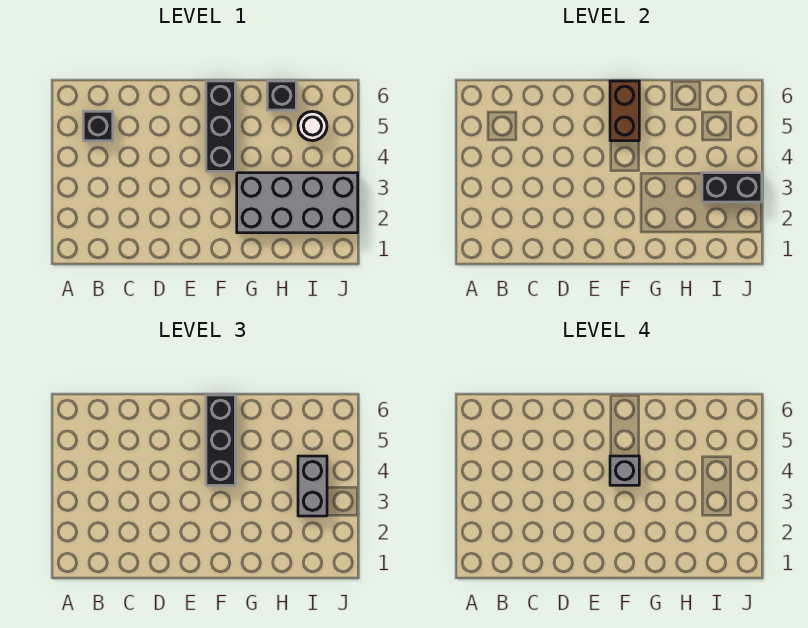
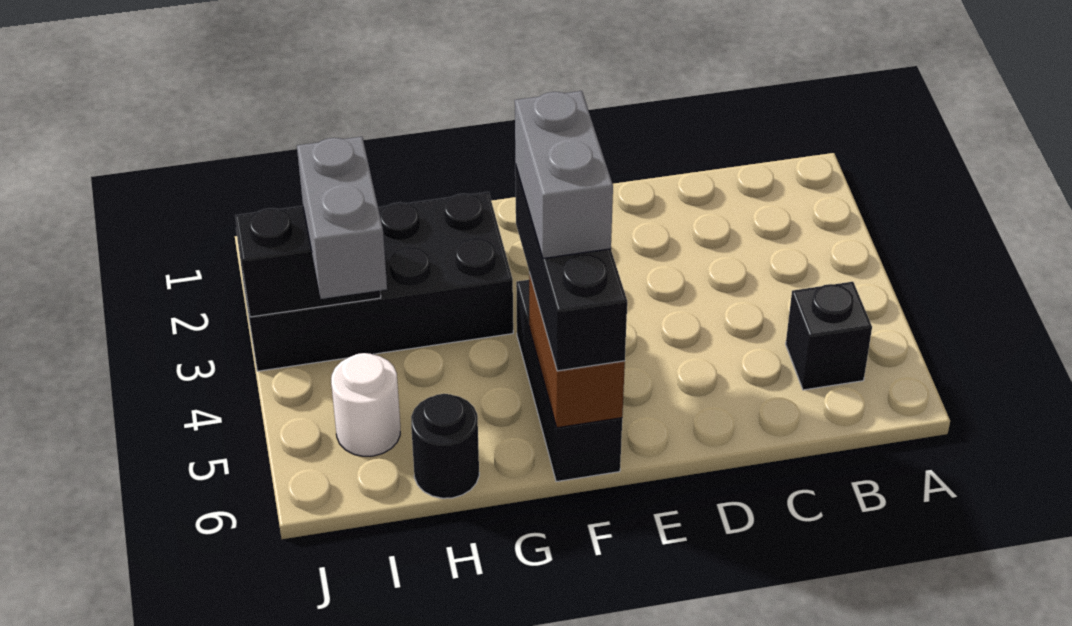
grey brick F4 level 4 -> grey brick F4:F5 level 4
grey brick G2:J3 level 1 -> black brick G2:J3 level 1
black brick H6 level 1 -> black round brick H6 level 1

